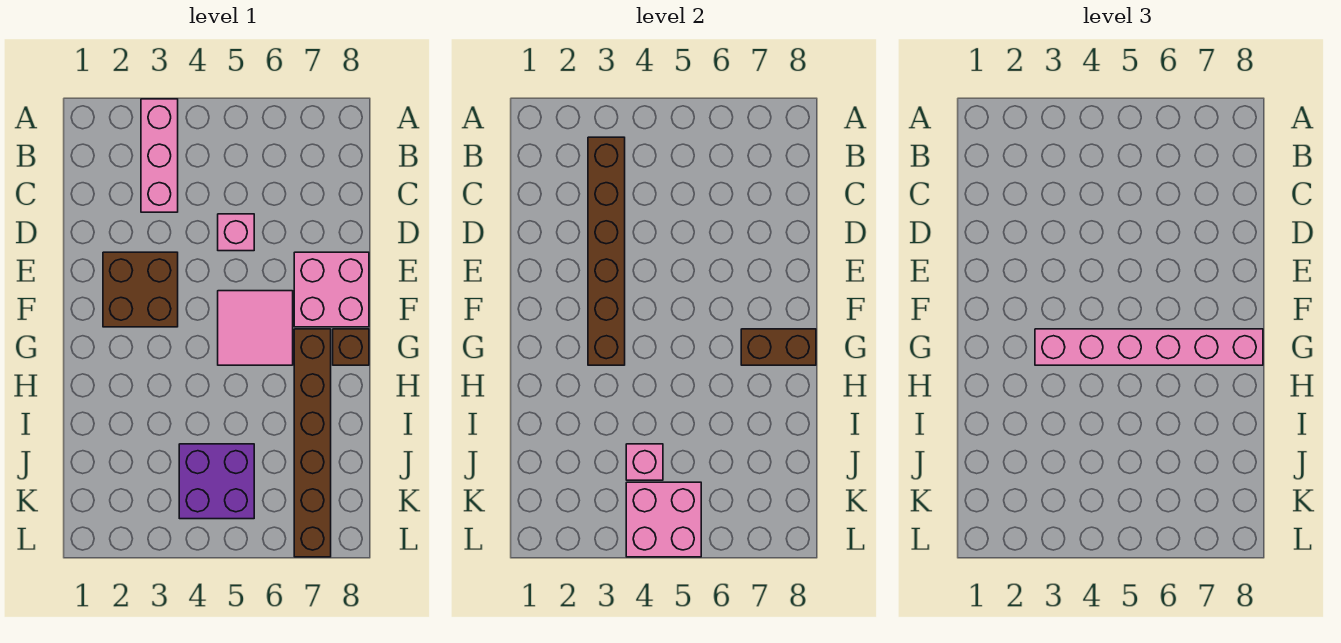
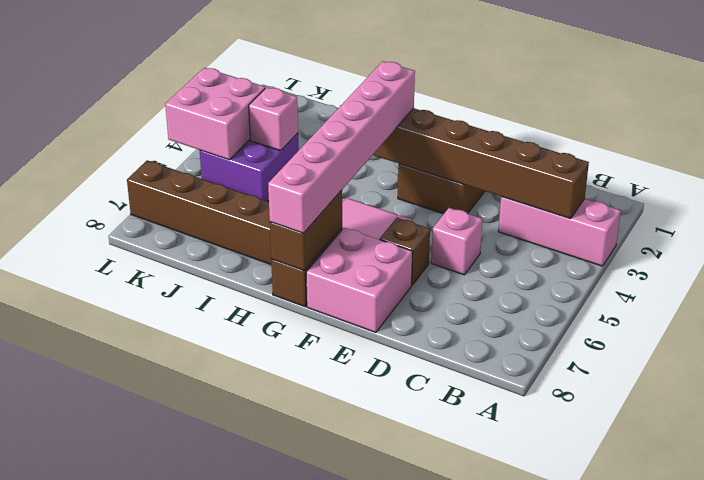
none -> brown brick E6 level 1

